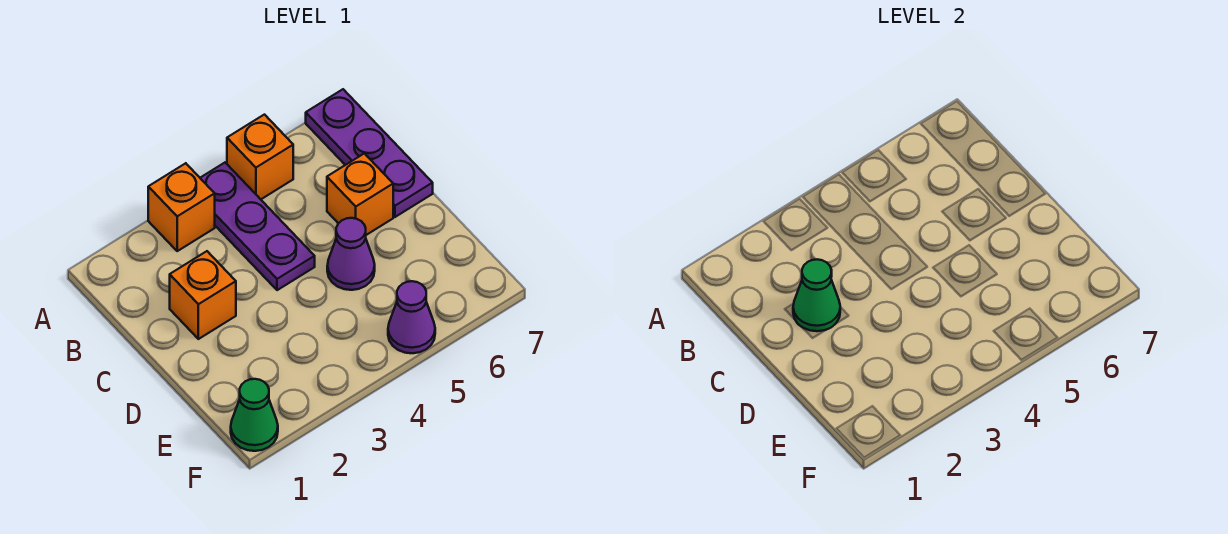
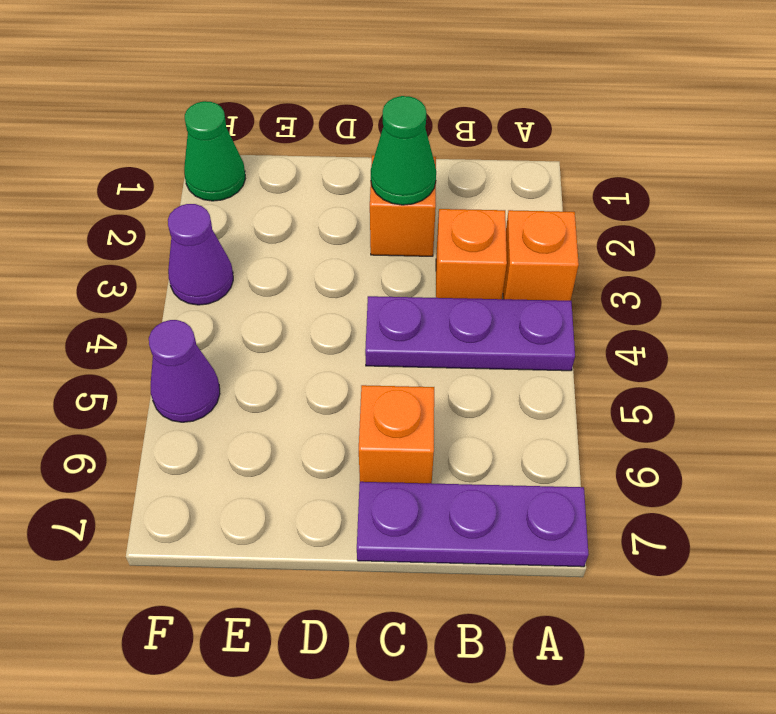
orange brick A5 level 1 -> orange brick B3 level 1
purple cone D5 level 1 -> purple cone F3 level 1

